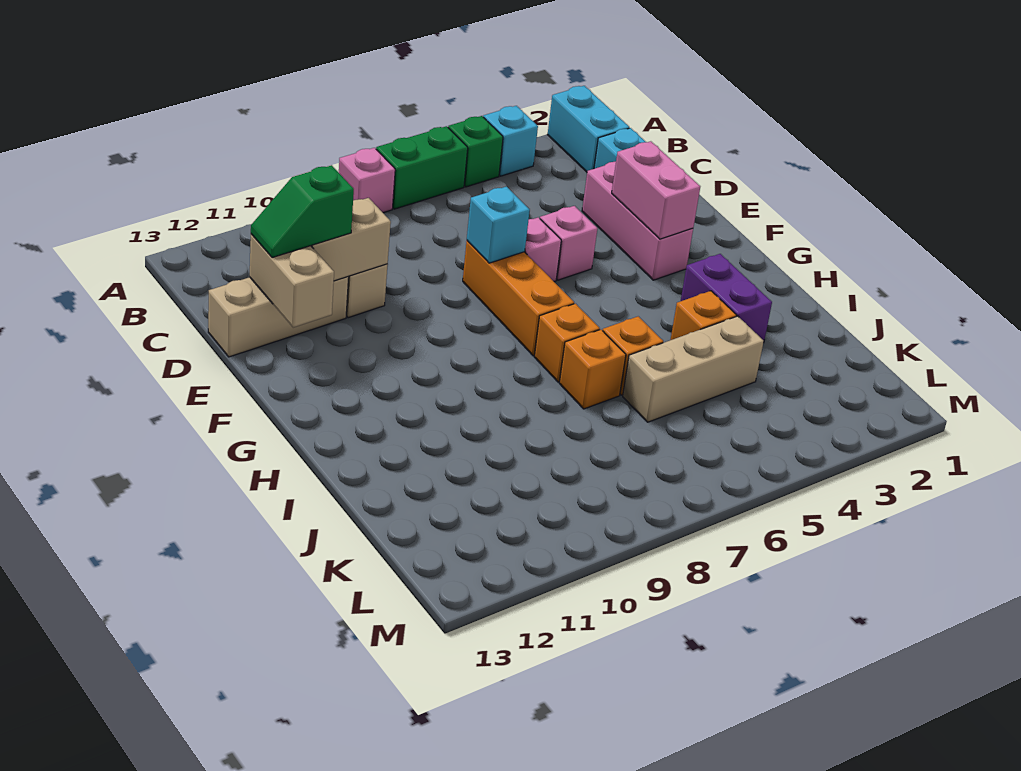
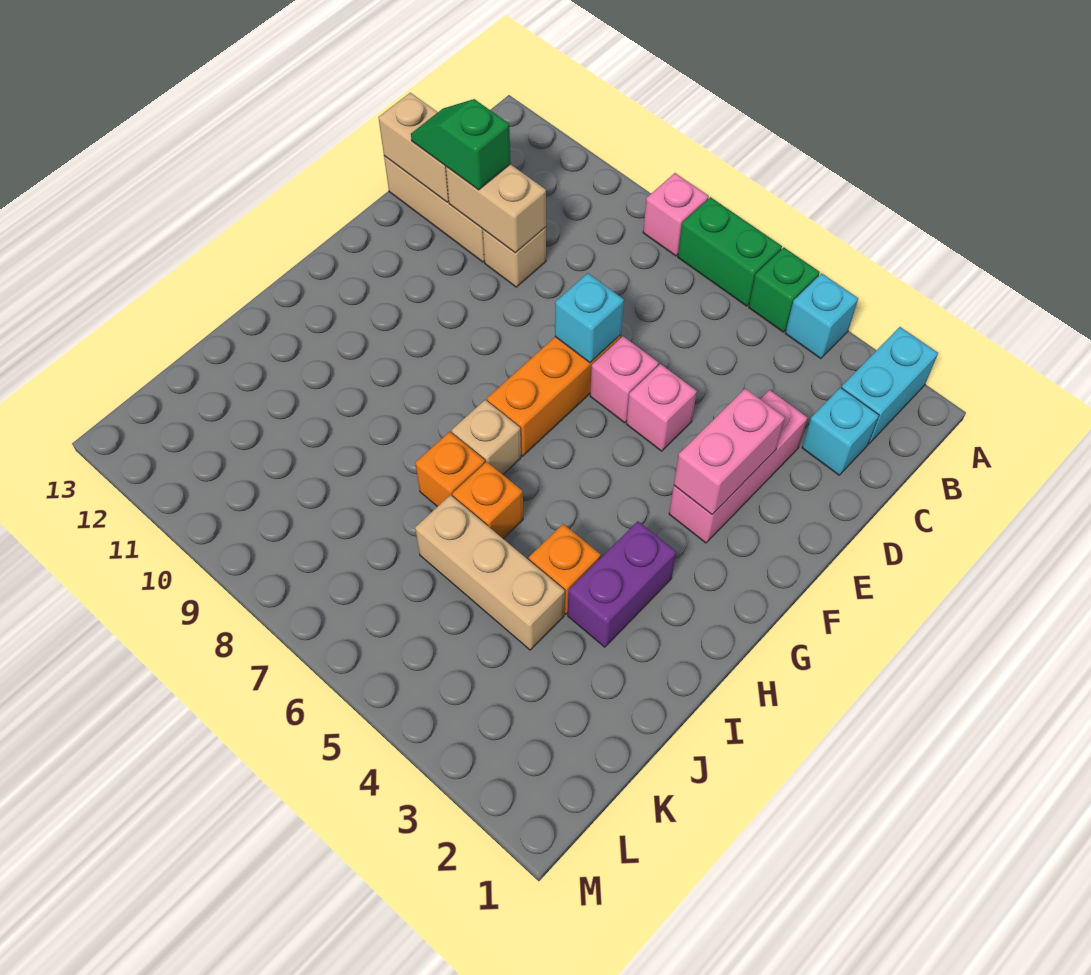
tan brick D12:E12 level 2 -> tan brick D12:D13 level 2
orange brick H7 level 1 -> tan brick H7 level 1

